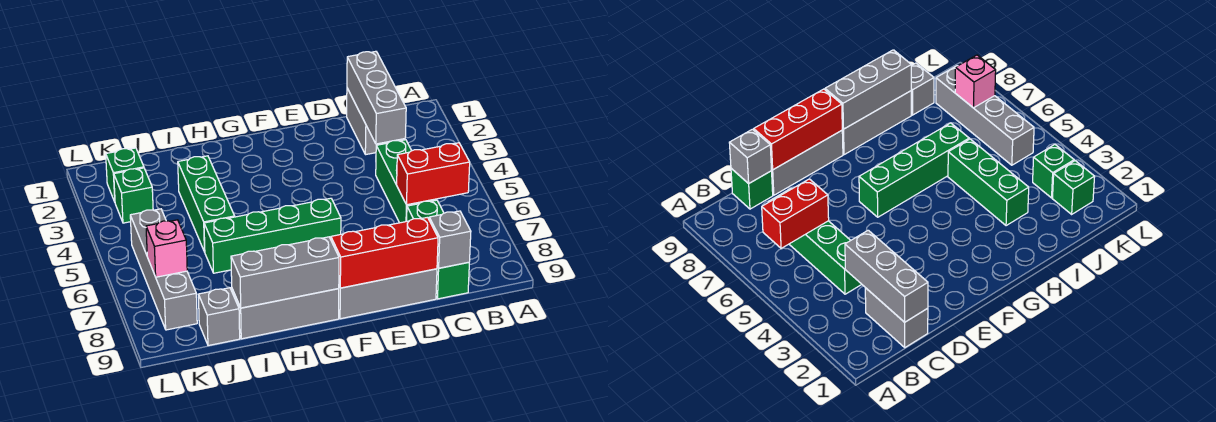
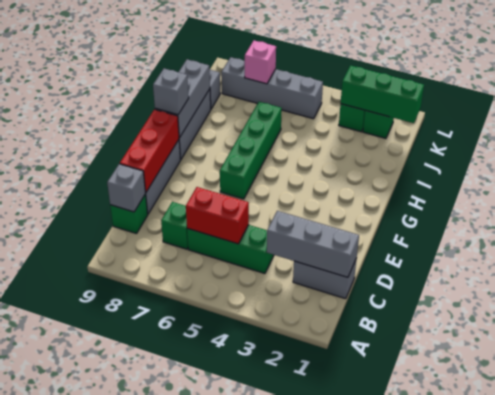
red brick B6:C6 level 2 -> red brick C5:C6 level 2
none -> grey brick G9 level 3
green brick I3:I5 level 1 -> green brick K1:K3 level 2

